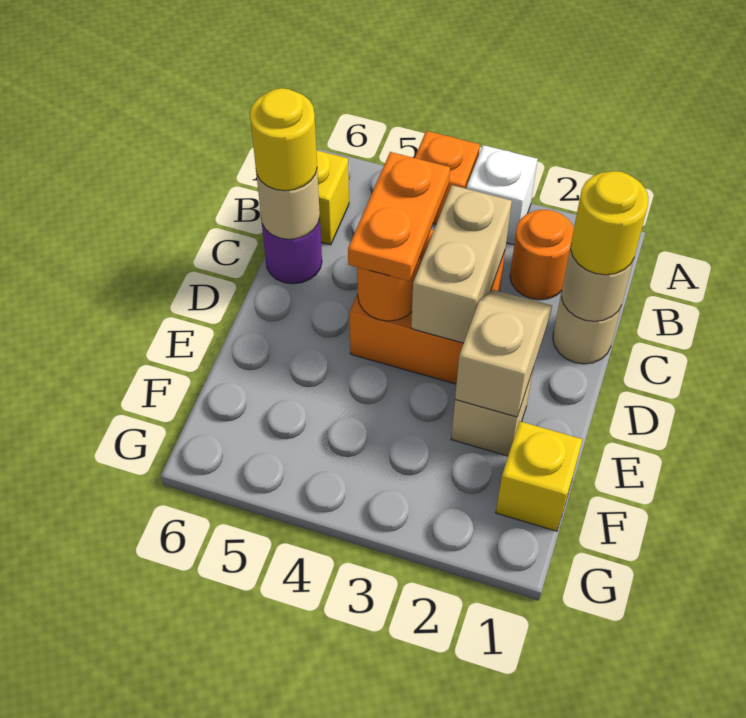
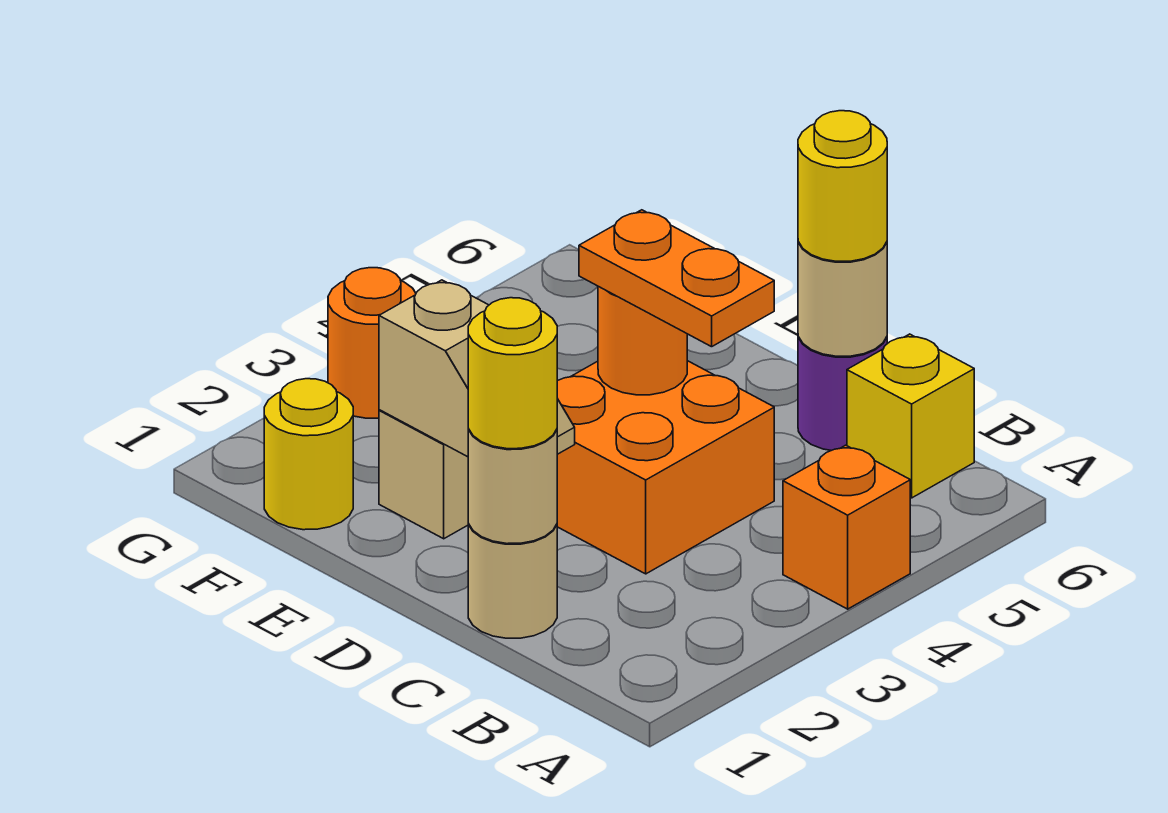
white brick A3 level 1 -> none
orange round brick B2 level 1 -> orange round brick G3 level 1
tan brick C3:D3 level 2 -> none
yellow brick F1 level 1 -> yellow round brick F1 level 1

